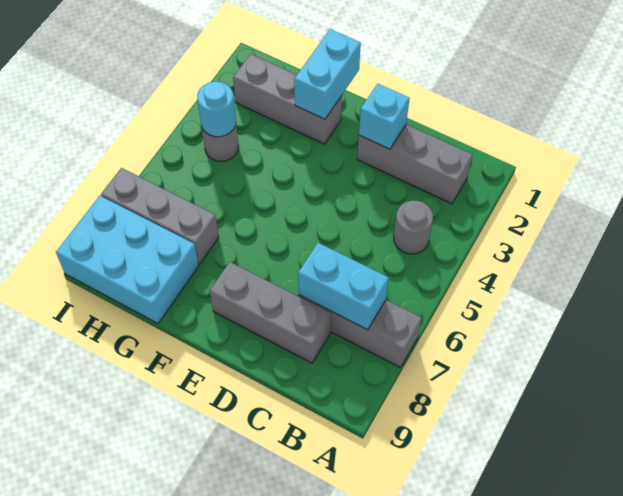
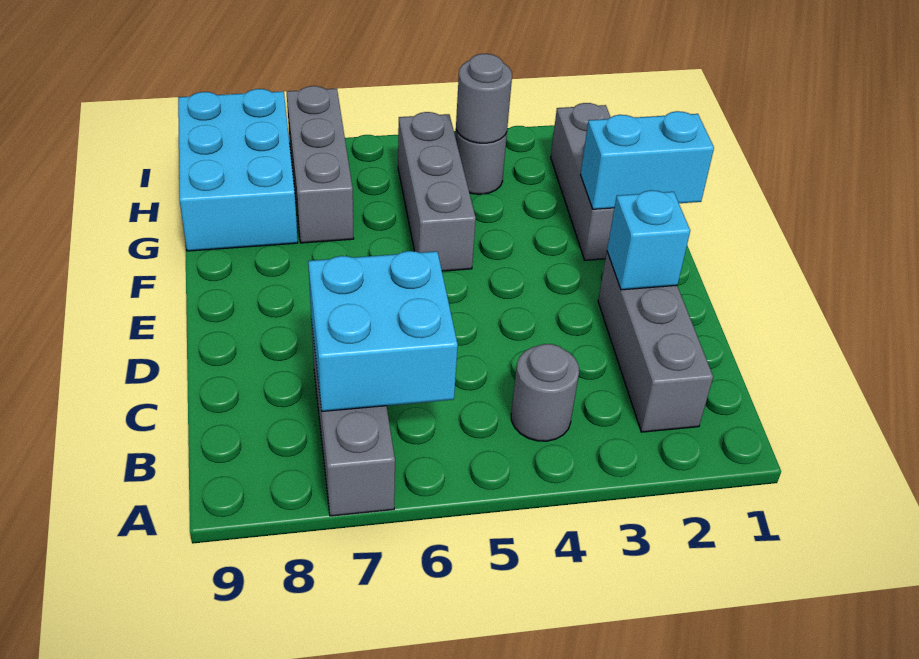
cyan brick B7:C7 level 2 -> cyan brick B6:C7 level 2
grey brick C8:E8 level 1 -> grey brick F5:H5 level 1
cyan round brick H4 level 2 -> grey round brick H4 level 2

